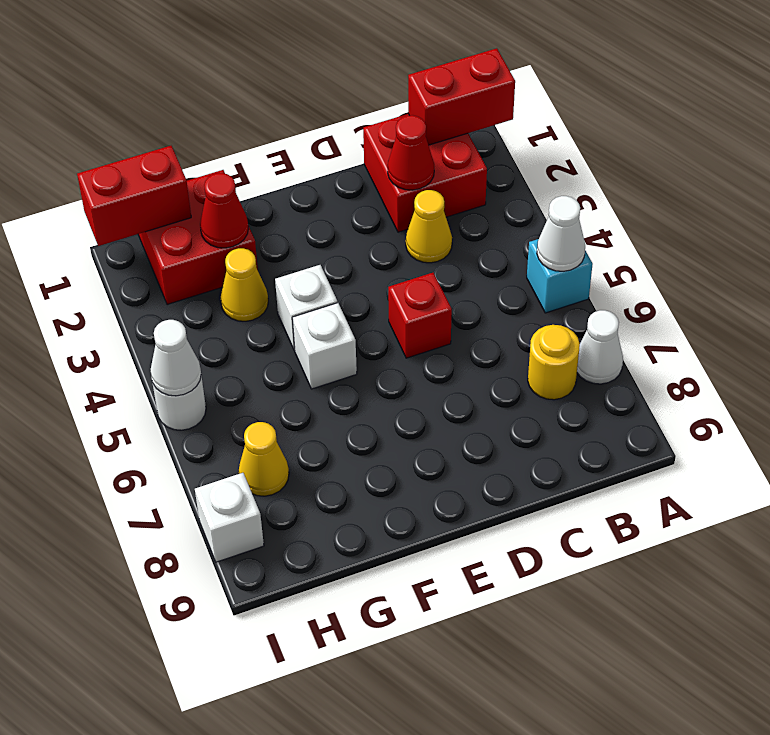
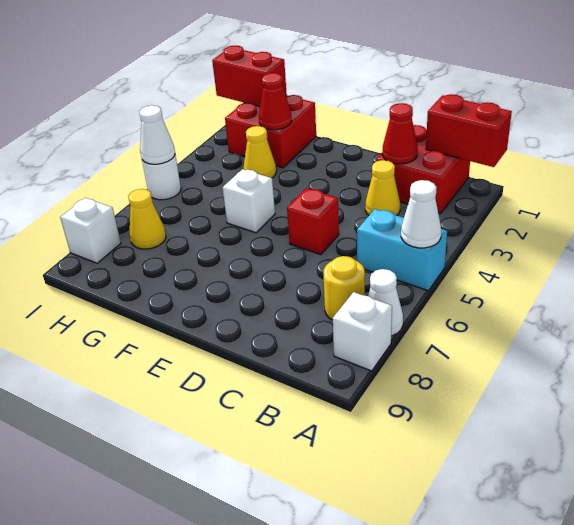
cyan brick A5 level 1 -> cyan brick A5:B5 level 1
white brick F4 level 1 -> white brick A8 level 1

